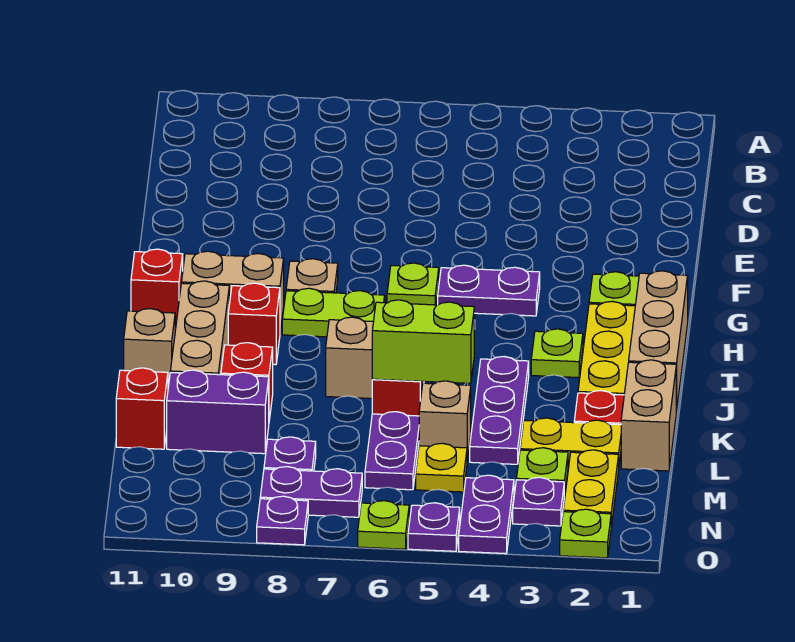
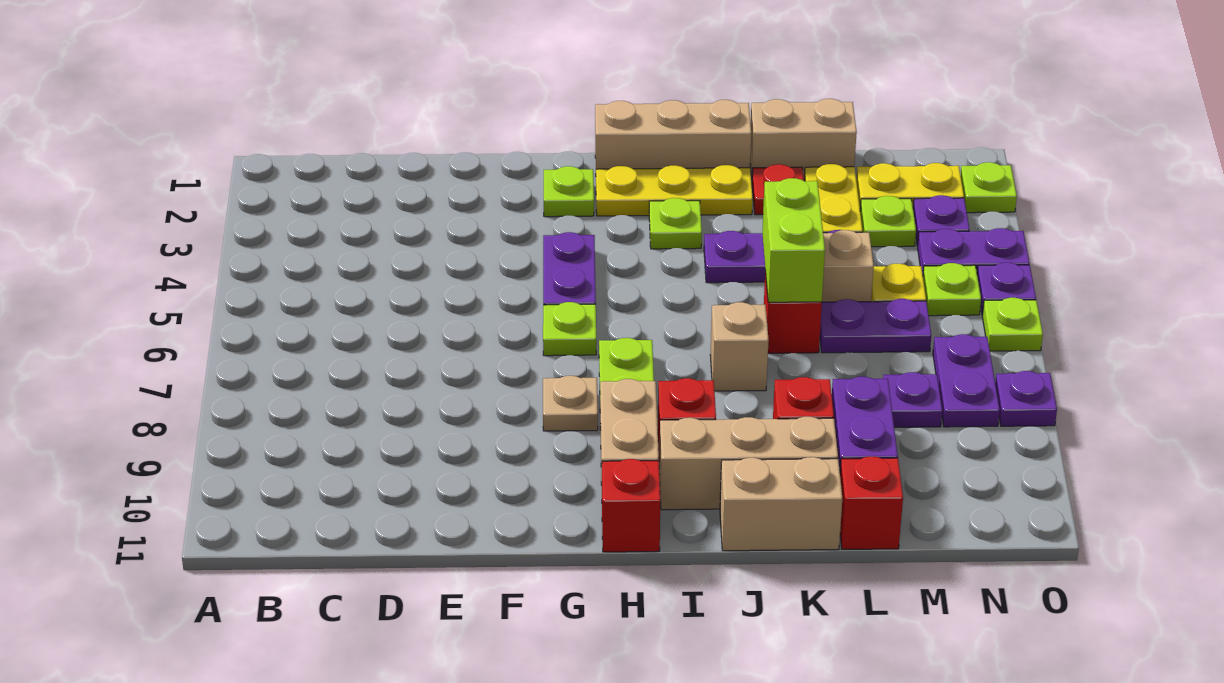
tan brick J11 level 1 -> tan brick J11:K11 level 1
none -> lime plate N5 level 1

